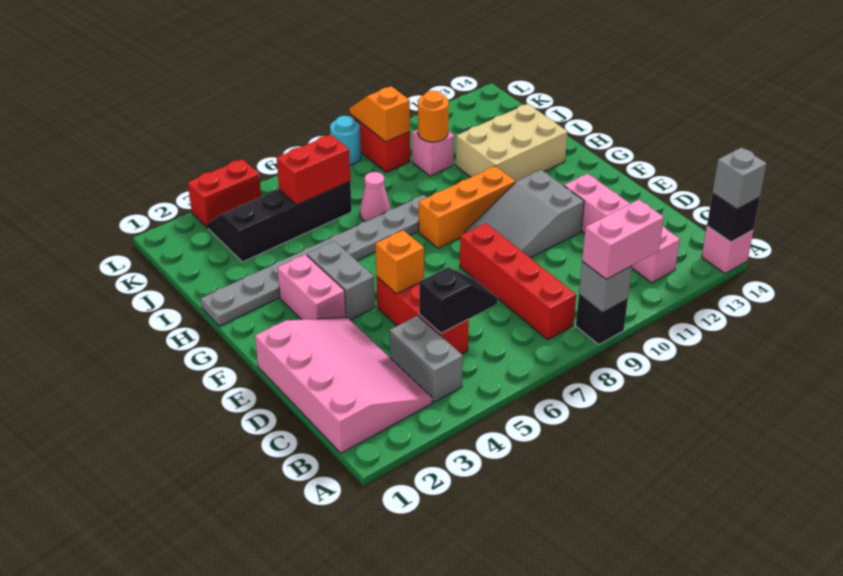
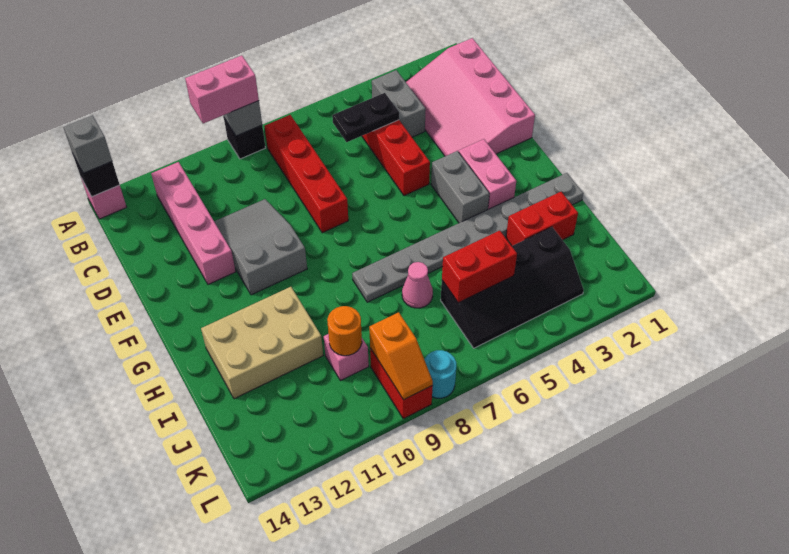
black slope C5:C6 level 2 top 5 -> black plate C5:C6 level 2
orange brick E5 level 2 -> none
grey slope E9:F11 level 1 top 11 -> grey slope D10:F11 level 1 top F
orange brick G8:G10 level 1 -> none
red brick L3:L4 level 1 -> red brick I2:I3 level 1

